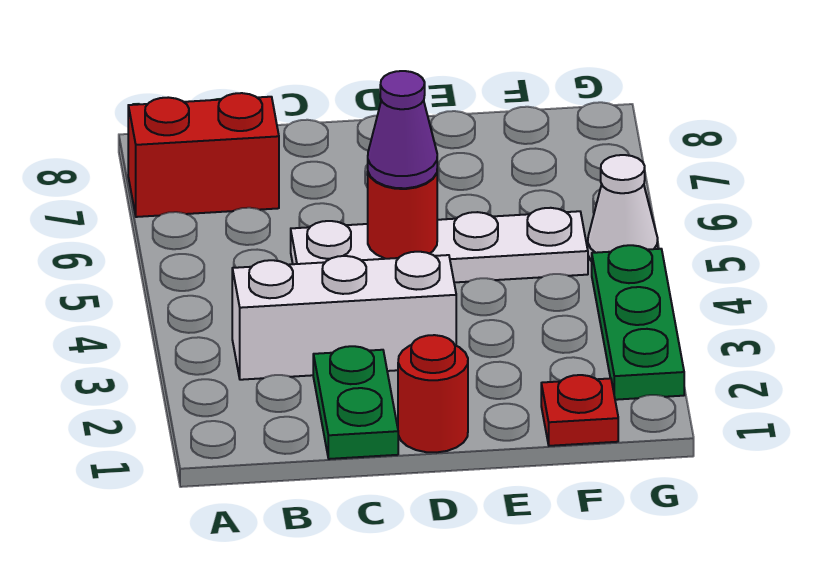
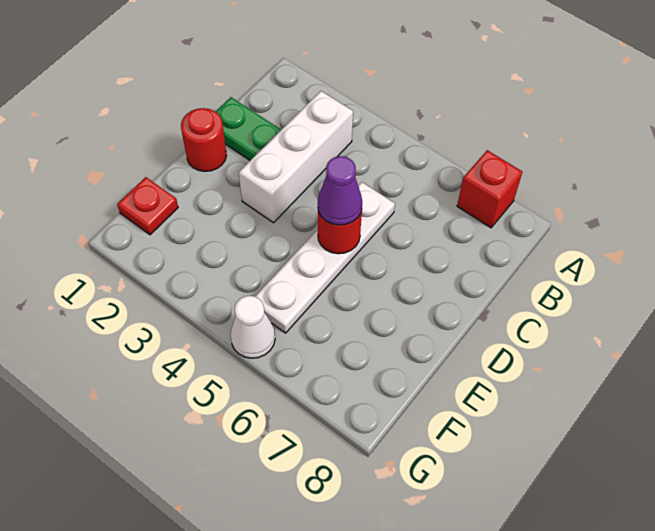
red brick A7:B7 level 1 -> red brick A7 level 1
green plate G2:G4 level 1 -> none

